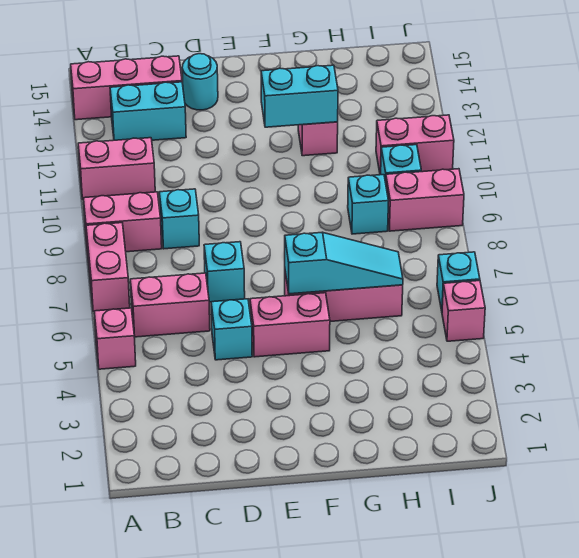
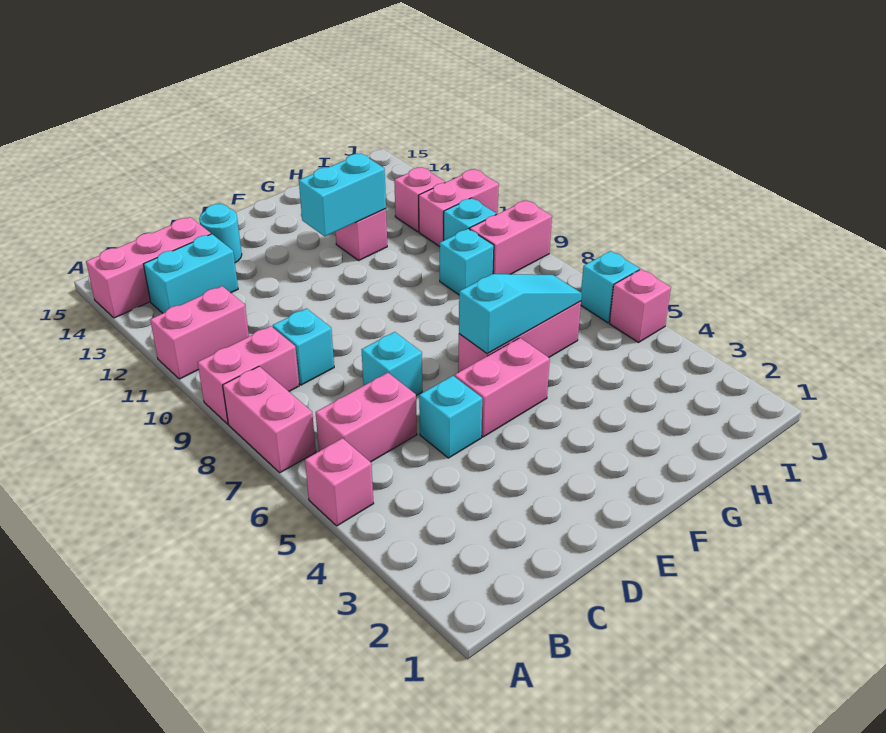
none -> pink brick I12 level 1

